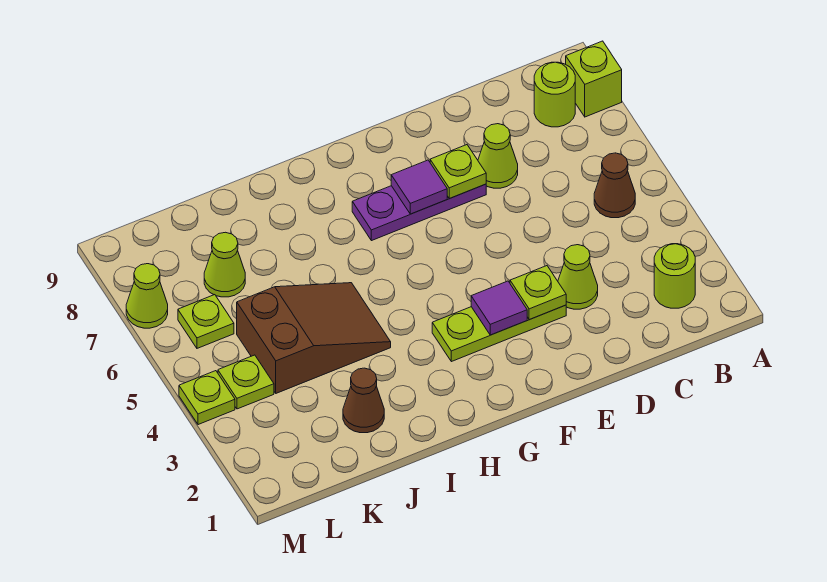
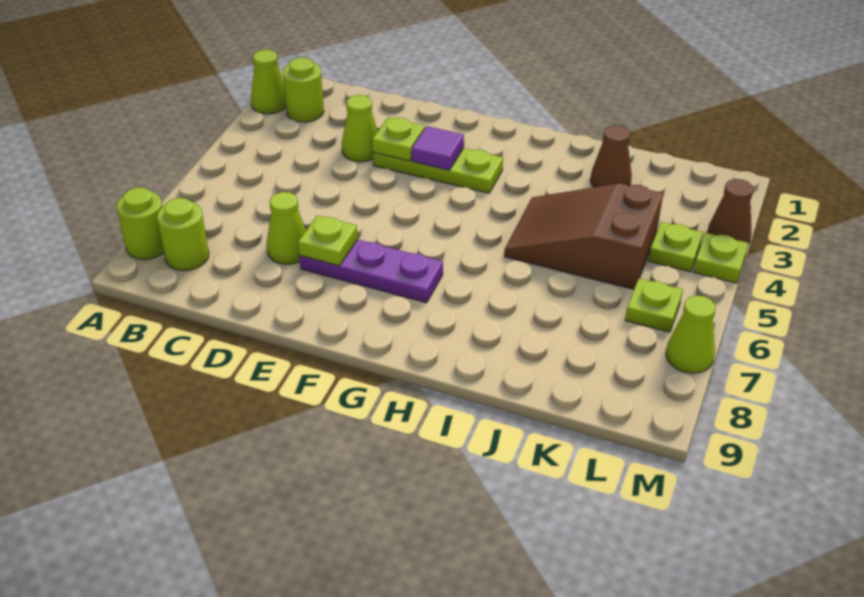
lime brick A8 level 1 -> lime round brick A8 level 1
brown cone B5 level 1 -> brown cone M3 level 1
purple tile F7 level 2 -> none
lime cone K7 level 1 -> lime cone A2 level 1

